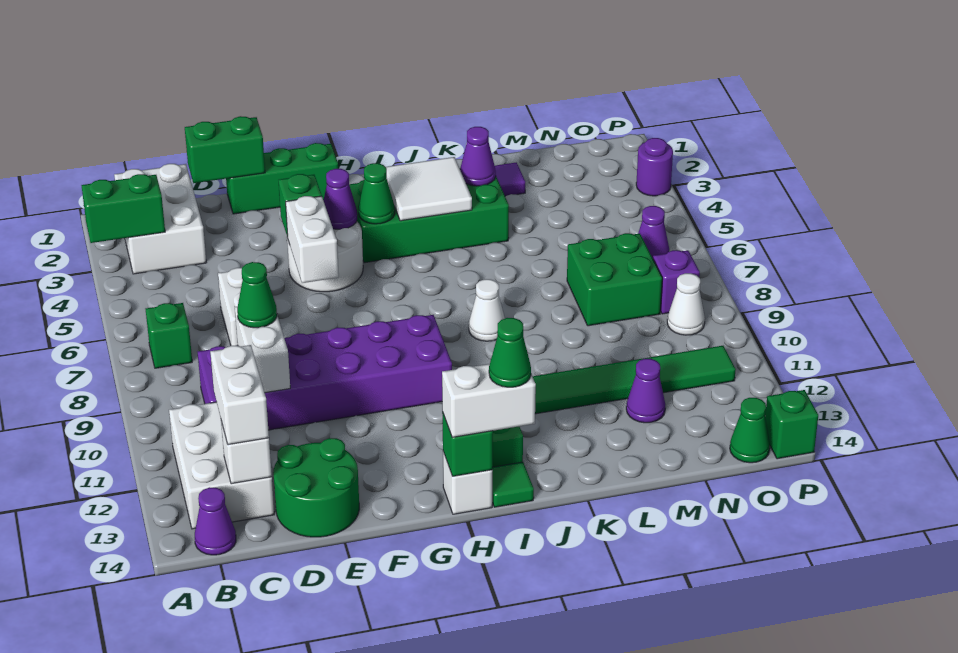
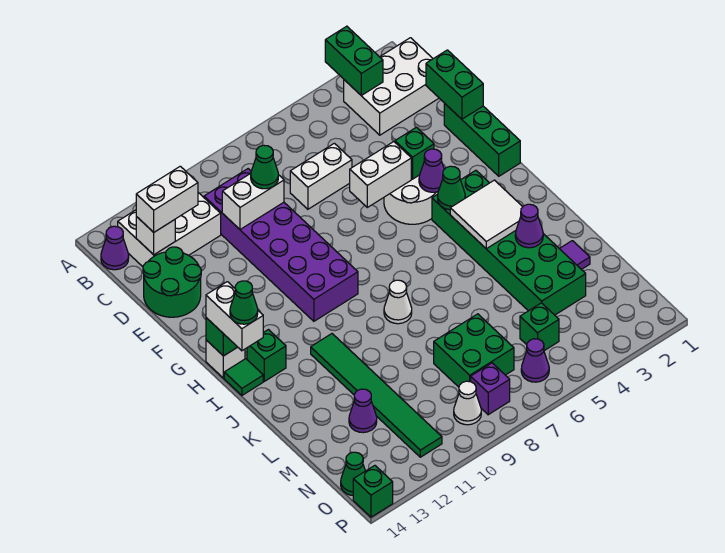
green brick B7 level 1 -> green brick N5 level 1
green brick H3:K4 level 1 -> green brick H3:M4 level 1
purple round brick P3 level 1 -> none

